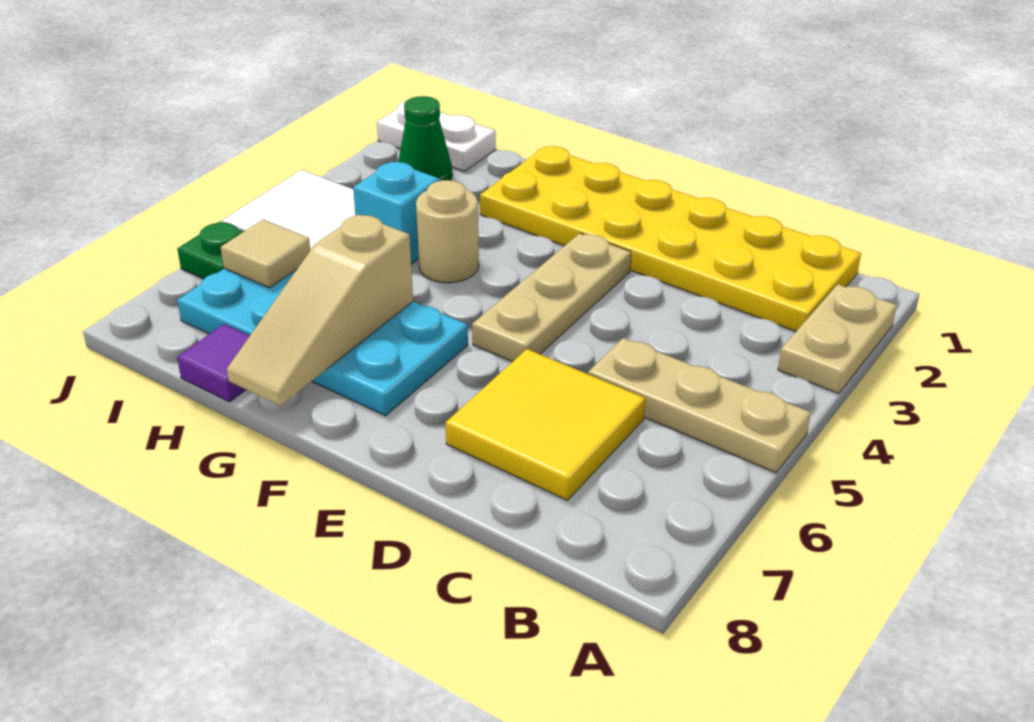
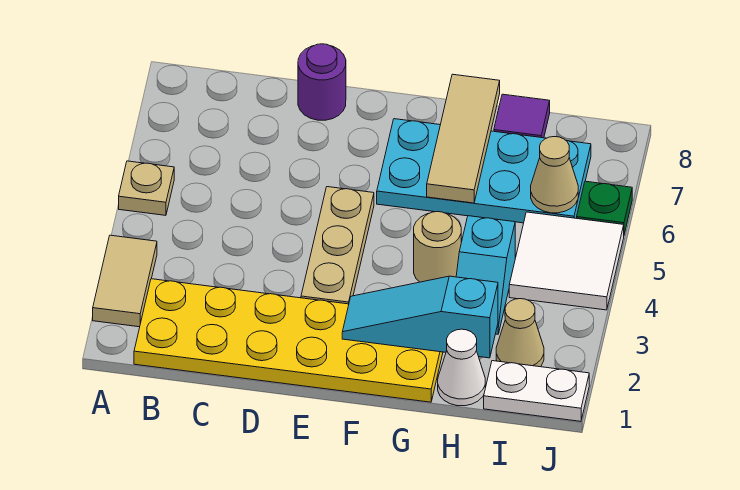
tan plate A2:A3 level 1 -> tan tile A2:A3 level 1
tan plate A5:C5 level 1 -> tan plate A5 level 1
yellow tile C6:D7 level 1 -> none
none -> purple round brick D8 level 1
none -> cyan slope F2:H2 level 2 top H
tan slope G6:G8 level 2 top 6 -> tan tile G6:G8 level 2
none -> white cone H1 level 1
green cone I2 level 1 -> tan cone I2 level 1
tan tile I6 level 2 -> tan cone I6 level 2

